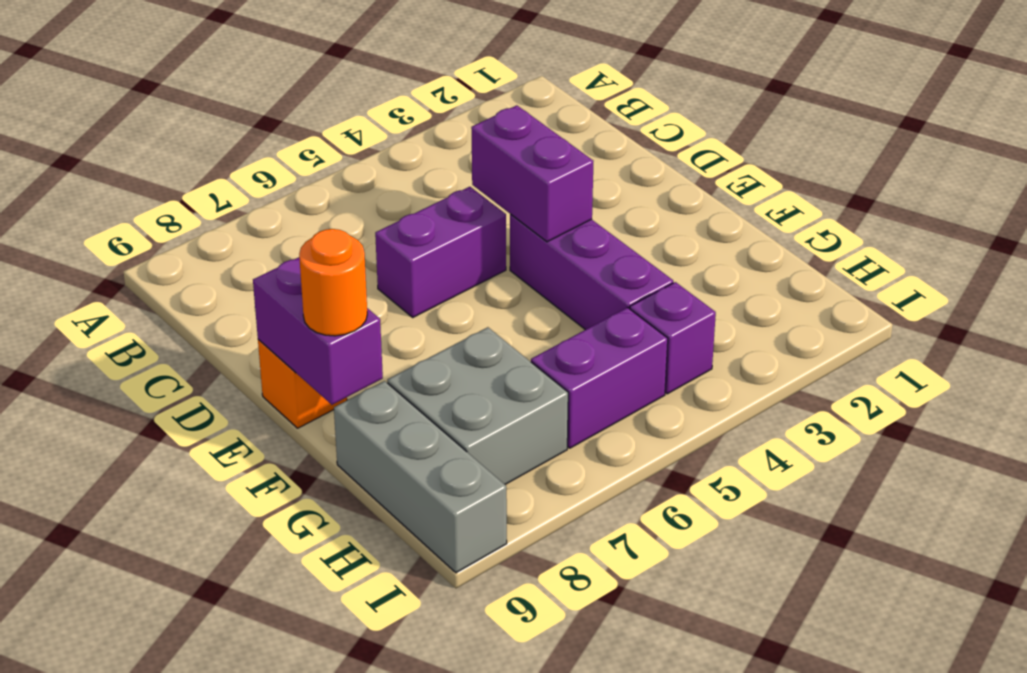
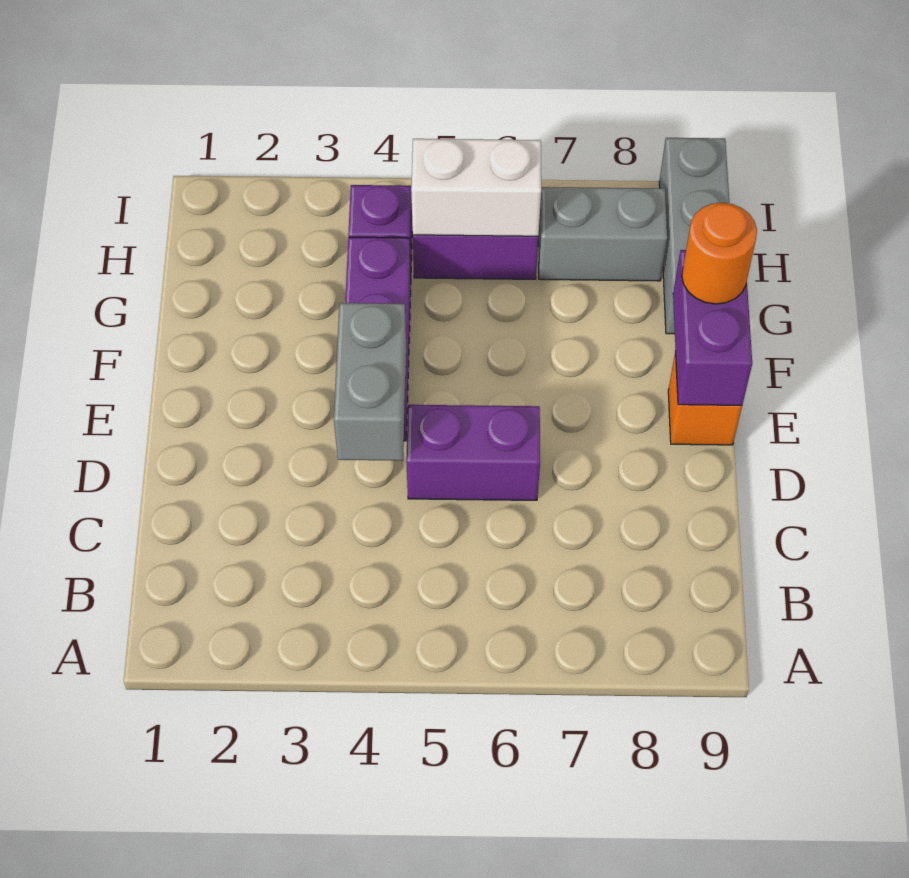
purple brick D4:E4 level 2 -> grey brick D4:E4 level 2
grey brick G7:H8 level 1 -> grey brick H7:H8 level 1
none -> white brick H5:H6 level 2

